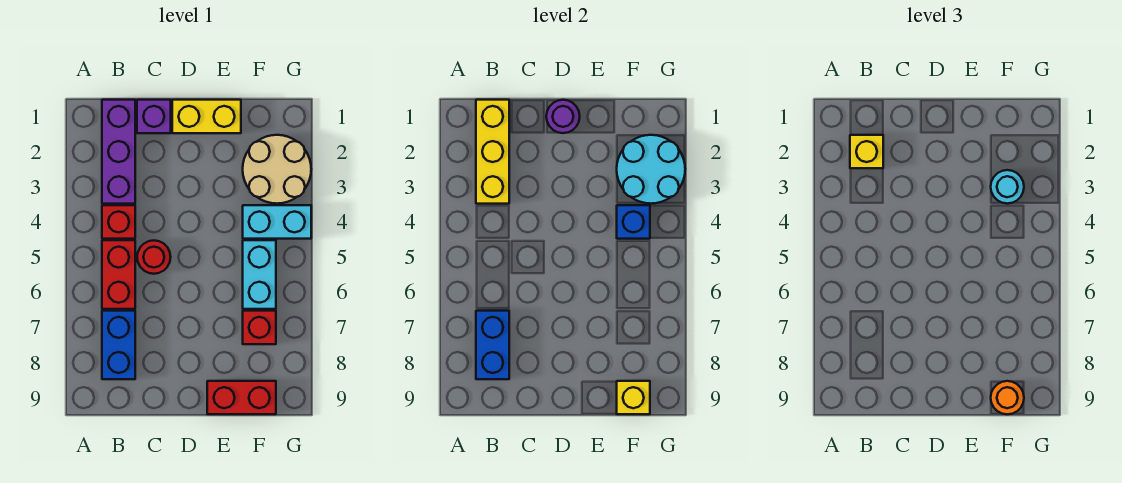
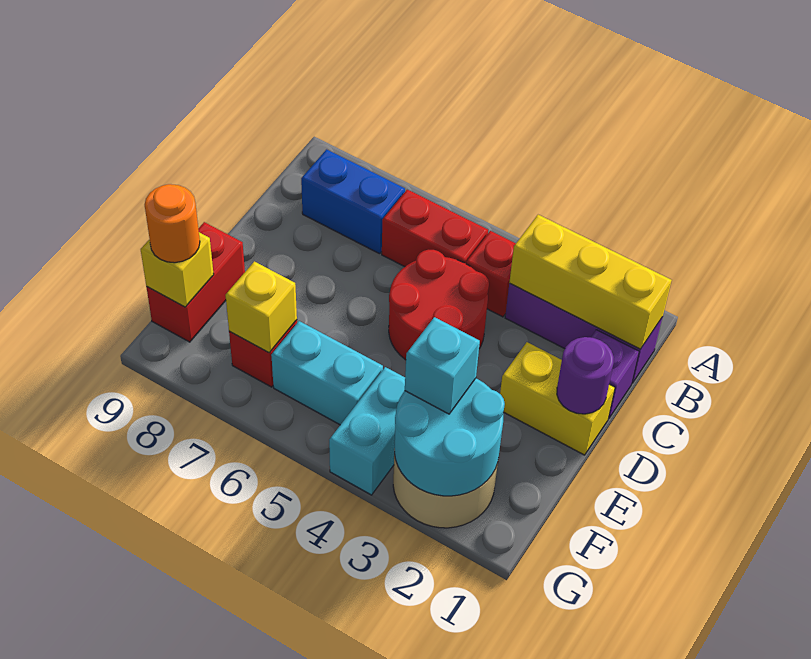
yellow brick B2 level 3 -> yellow brick F7 level 2
blue brick B7:B8 level 2 -> none
red round brick C5 level 1 -> red round brick C4:D5 level 1
yellow brick D1:E1 level 1 -> yellow brick D1:D2 level 1
cyan round brick F3 level 3 -> cyan brick F3 level 3
blue brick F4 level 2 -> none

